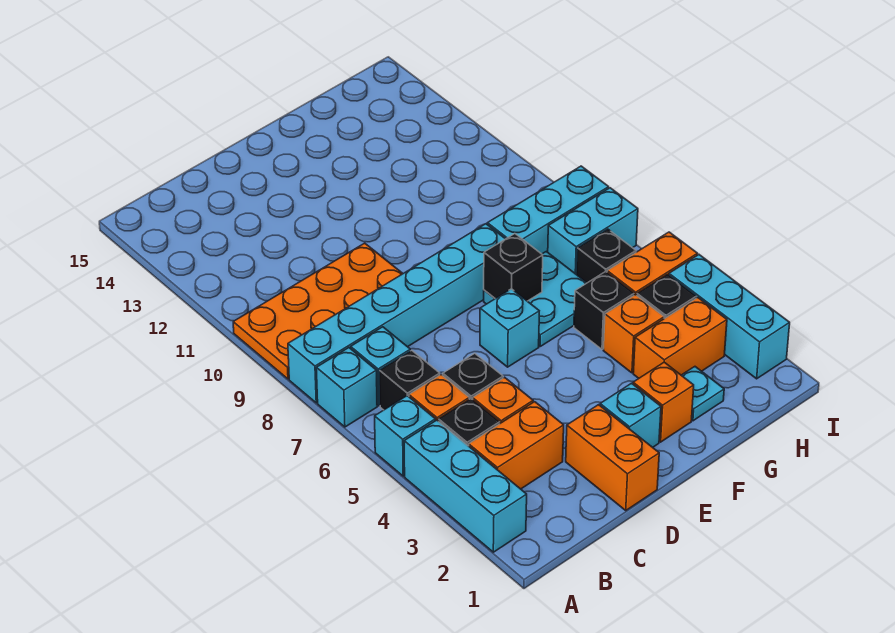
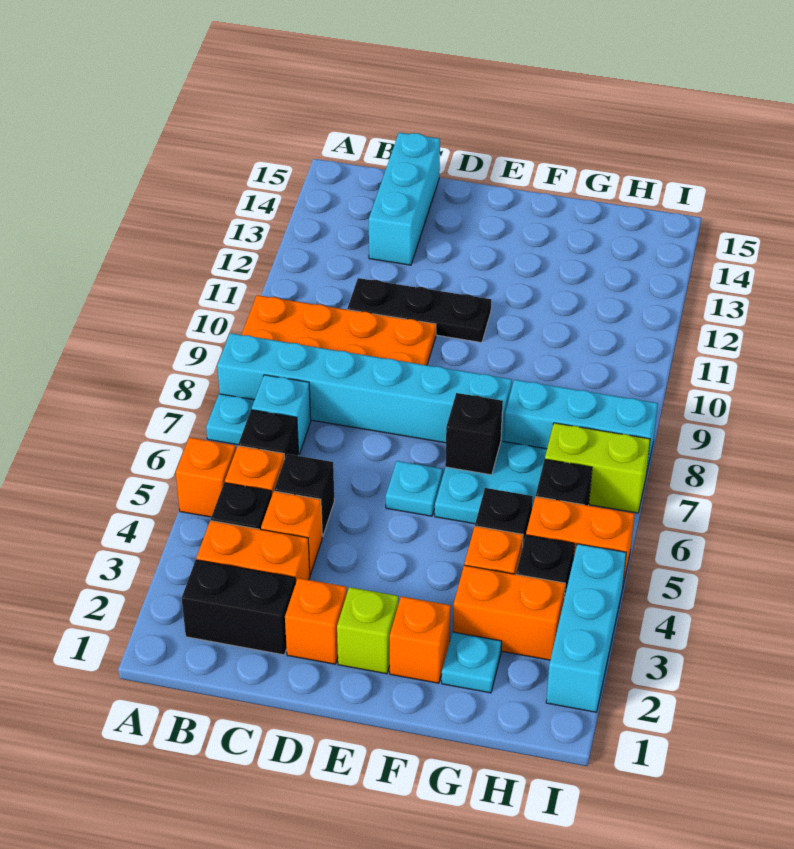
cyan brick A2:A4 level 1 -> cyan brick C13:C15 level 1
cyan brick A5 level 1 -> orange brick A5 level 1
cyan brick A7 level 1 -> cyan plate A7 level 1
none -> black brick B2:C2 level 1
none -> black plate C11:E11 level 1
orange brick D1:D2 level 1 -> orange brick D2 level 1
cyan brick E2 level 1 -> lime brick E2 level 1
cyan brick E6 level 1 -> cyan plate E6 level 1
cyan brick H7:I7 level 1 -> lime brick H7:I7 level 1

